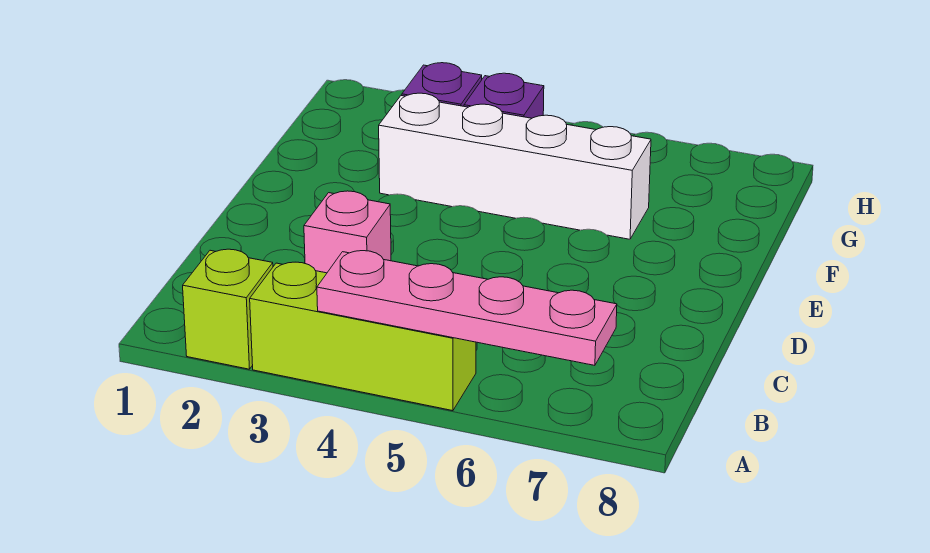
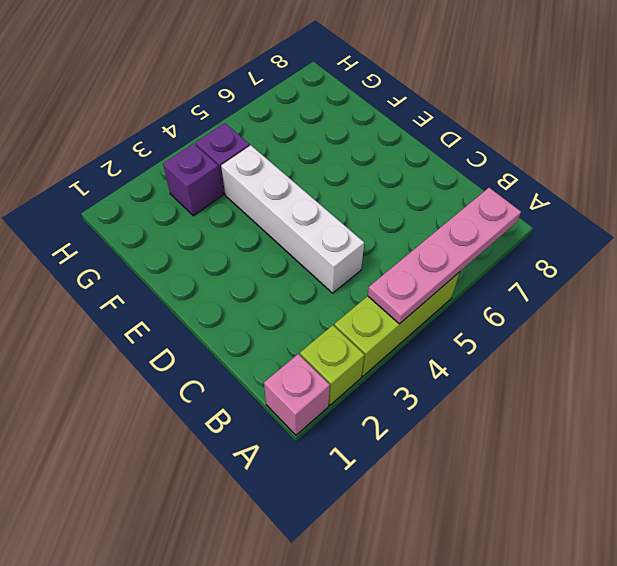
pink brick C3 level 1 -> pink brick A1 level 1
white brick F3:F6 level 1 -> white brick C4:F4 level 1

